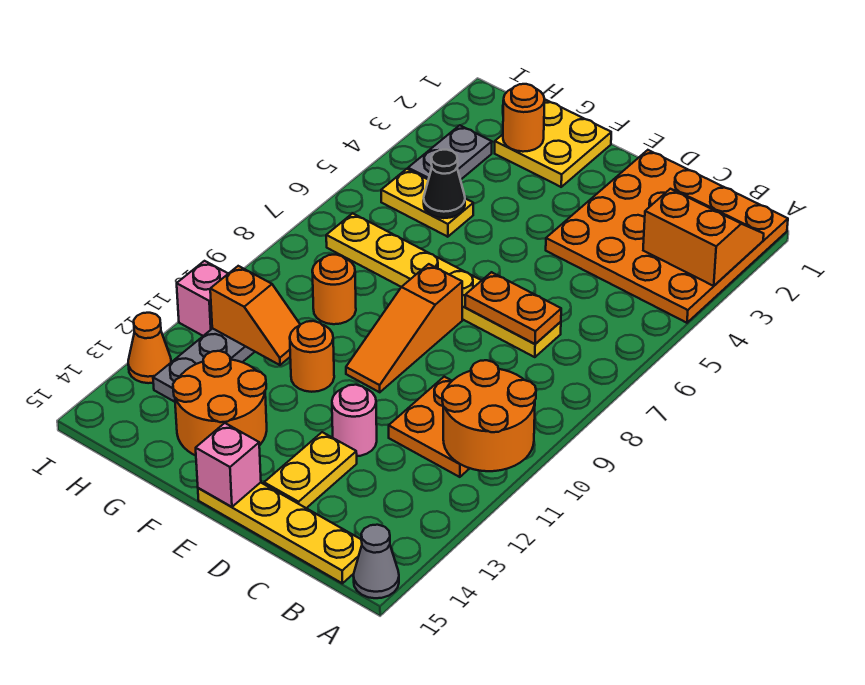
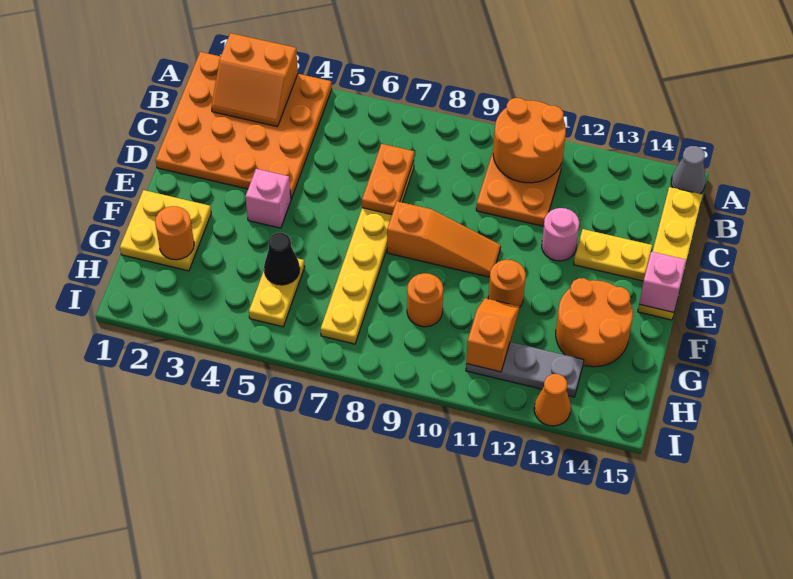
orange slope A2:B3 level 2 top 3 -> orange slope A2:B3 level 2 top A
grey plate H3:H4 level 1 -> none
pink brick I11 level 1 -> pink brick E4 level 1

